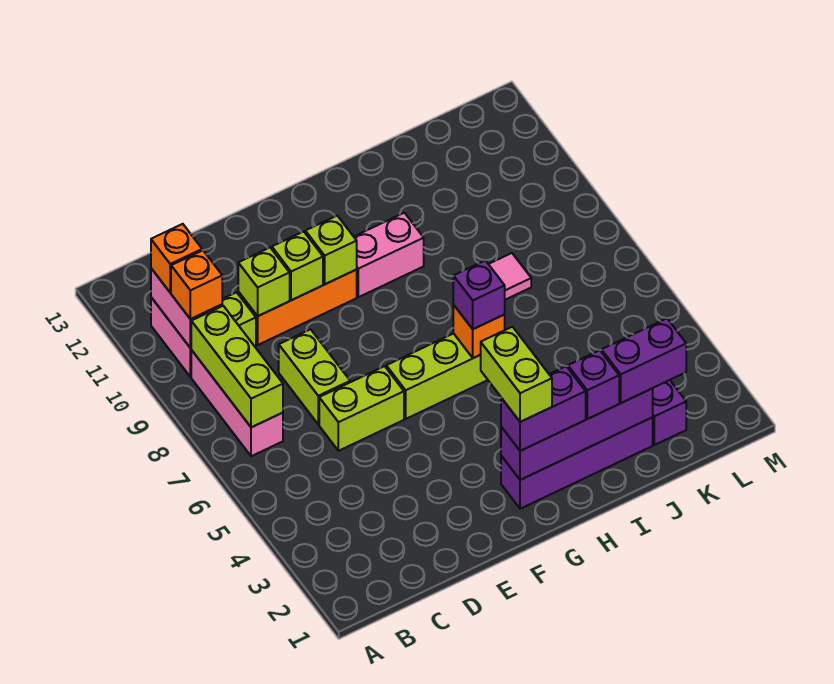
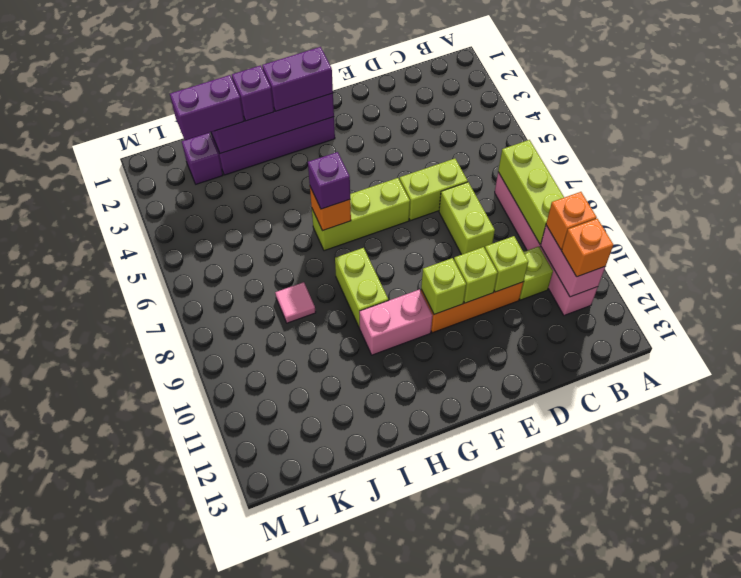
lime brick G2:G3 level 4 -> lime brick H8:H9 level 1

